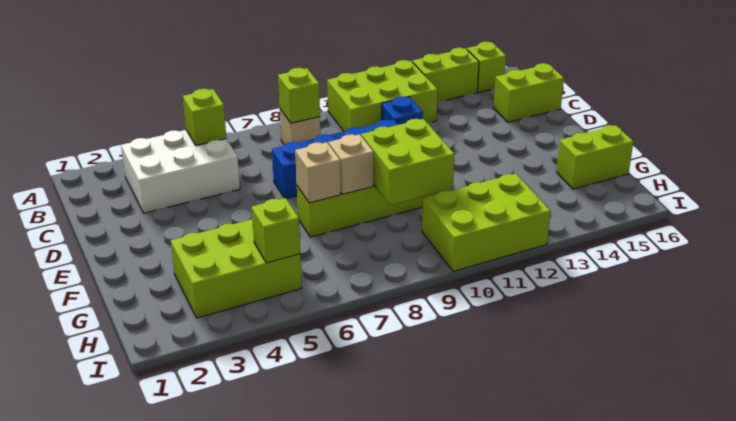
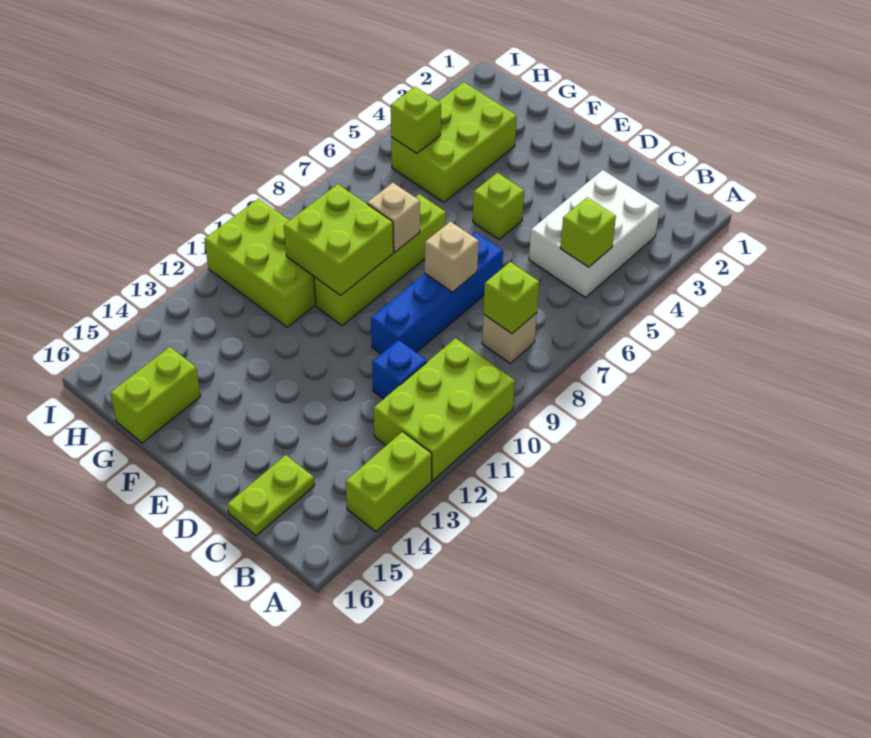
lime brick A15 level 1 -> lime brick E5 level 1
lime brick C15:C16 level 1 -> lime plate C15:C16 level 1
tan brick F7 level 2 -> tan brick D8 level 2
lime brick H10:I12 level 1 -> lime brick G10:I11 level 1

